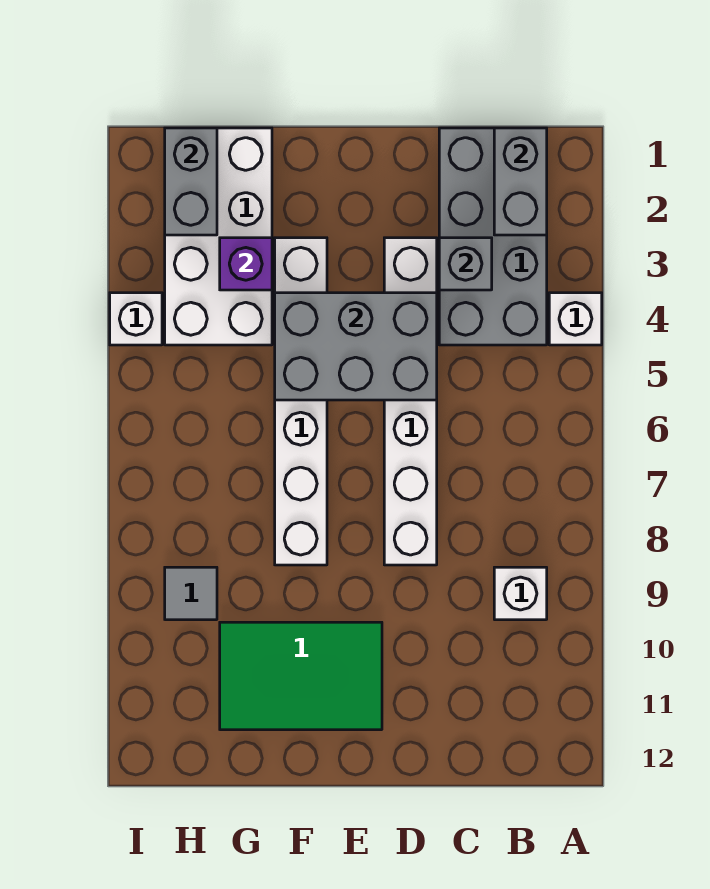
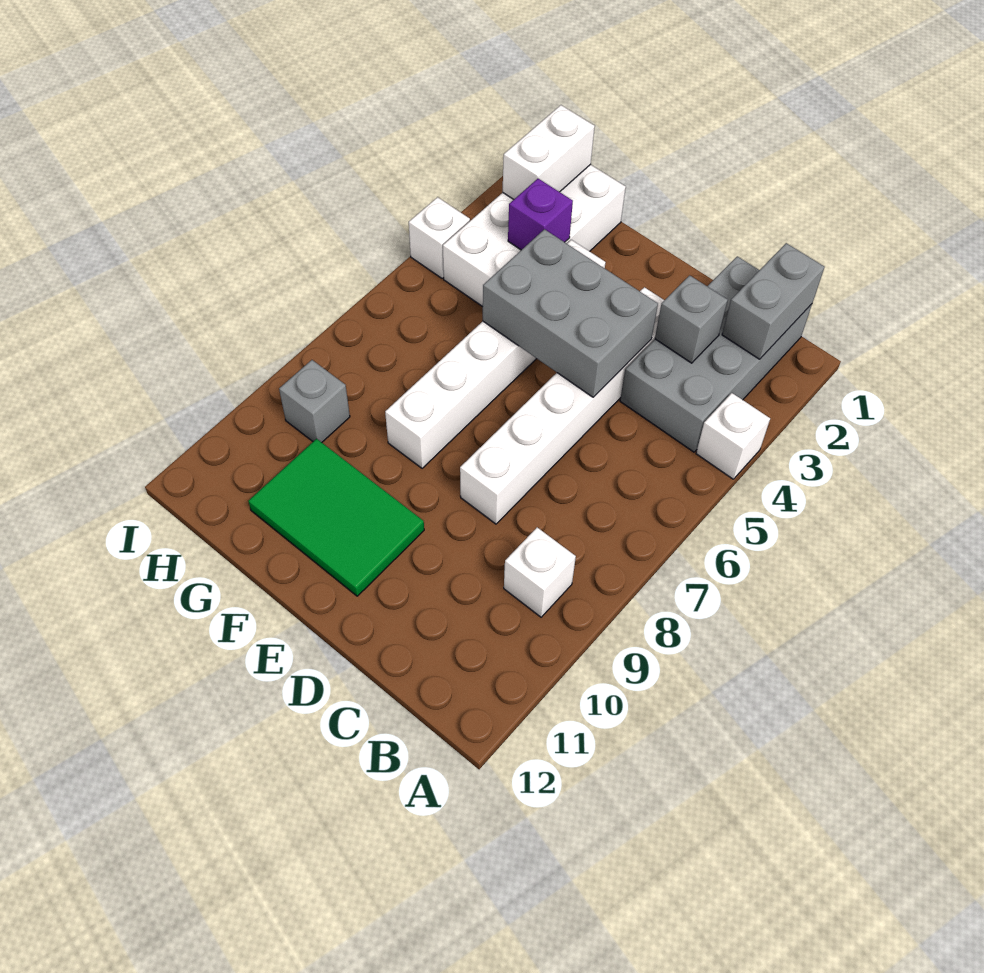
grey brick H1:H2 level 2 -> white brick H1:H2 level 2
grey tile H9 level 1 -> grey brick H9 level 1

